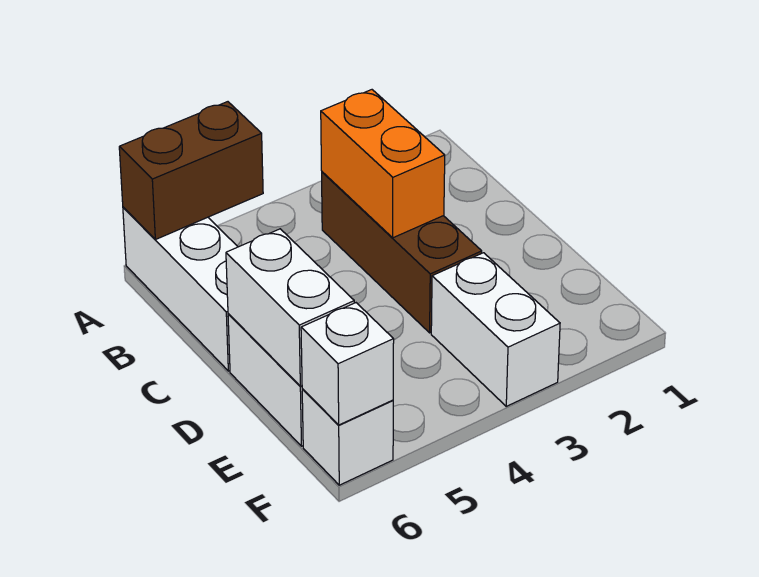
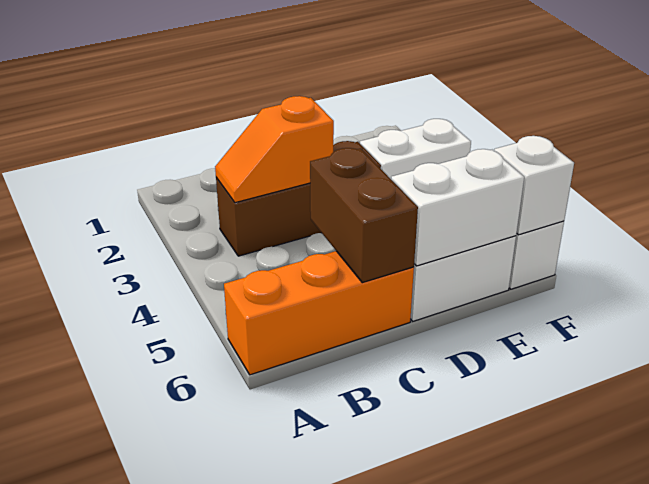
brown brick A5:A6 level 2 -> brown brick C5:C6 level 2
white brick A6:C6 level 1 -> orange brick A6:C6 level 1
orange brick B3:C3 level 2 -> orange slope B3:C3 level 2 top C

